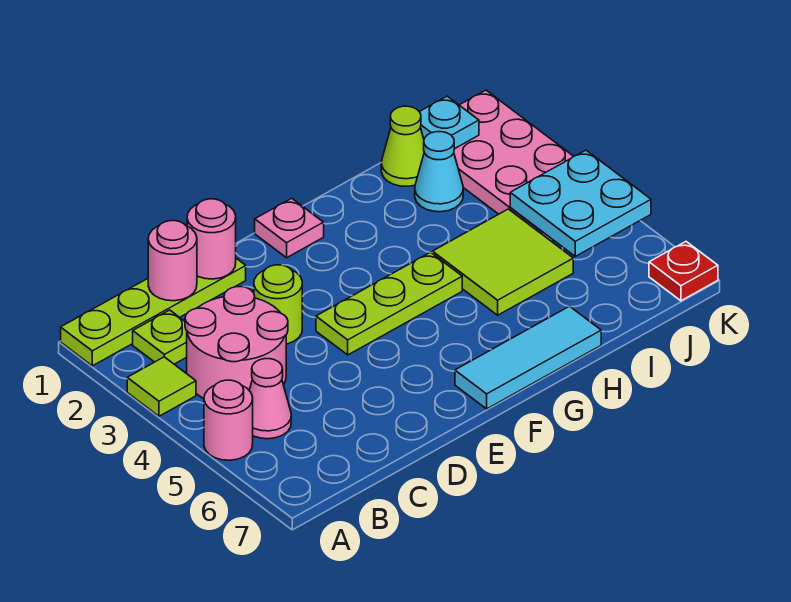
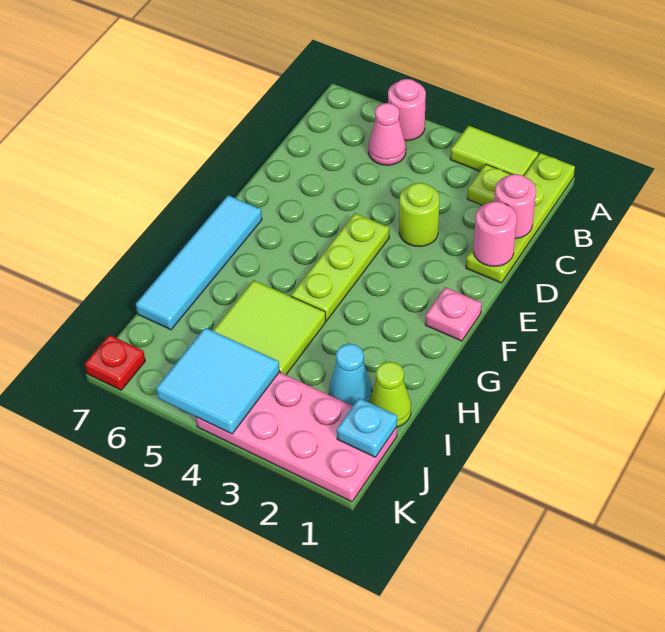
lime tile A3 level 1 -> lime tile A2:A3 level 1
pink round brick B3:C4 level 1 -> none
cyan tile F7:H7 level 1 -> cyan tile F7:I7 level 1
cyan plate J4:K5 level 2 -> cyan tile J4:K5 level 2

